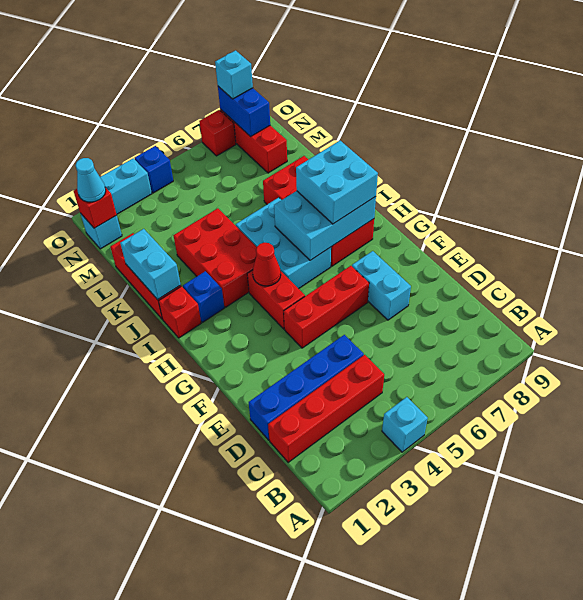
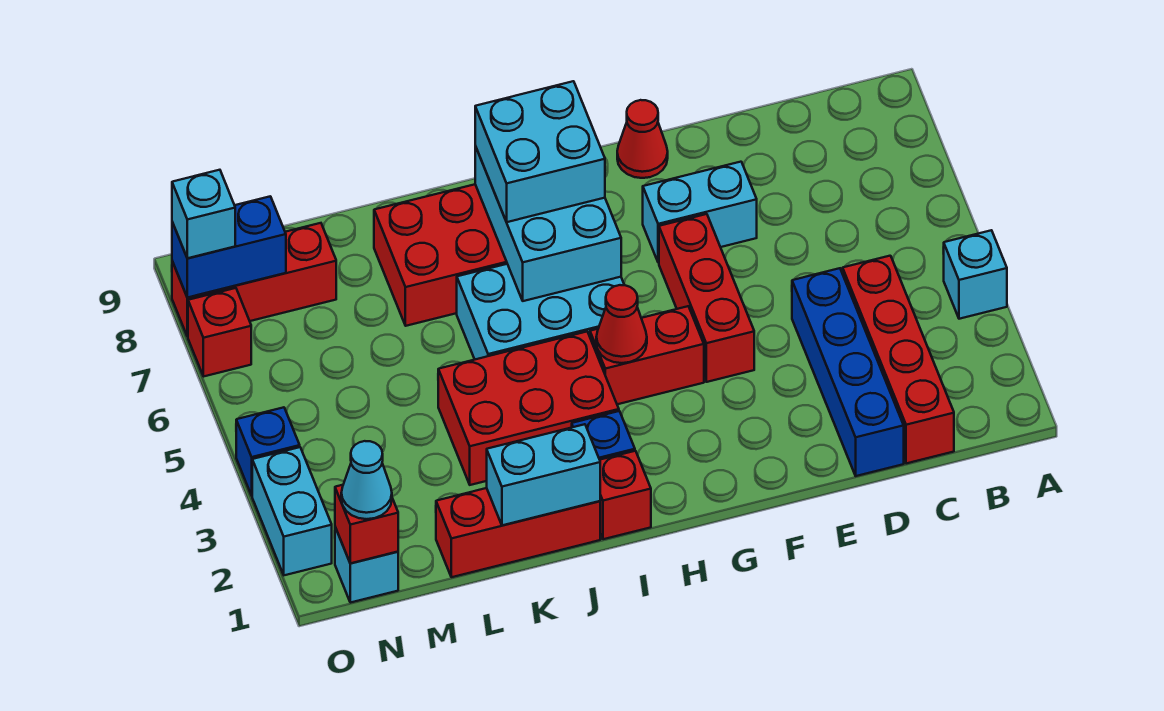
none -> red cone F9 level 1

